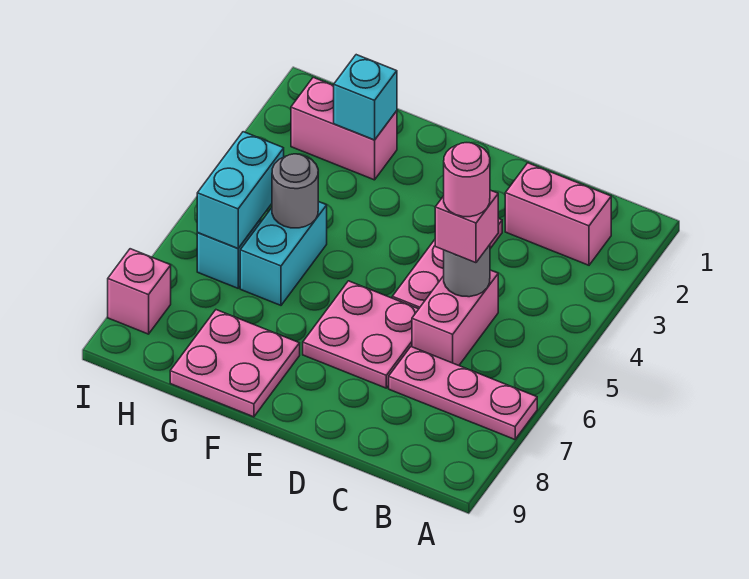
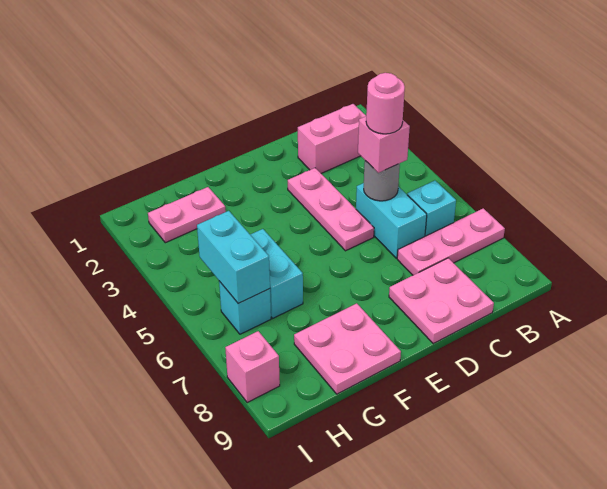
pink brick C5:C6 level 1 -> cyan brick C5:C6 level 1
pink plate D6:E7 level 1 -> pink plate C8:D9 level 1
pink brick G2:H2 level 1 -> pink plate G2:H2 level 1
cyan brick G2 level 2 -> cyan brick B6 level 1
grey round brick G5 level 2 -> none

